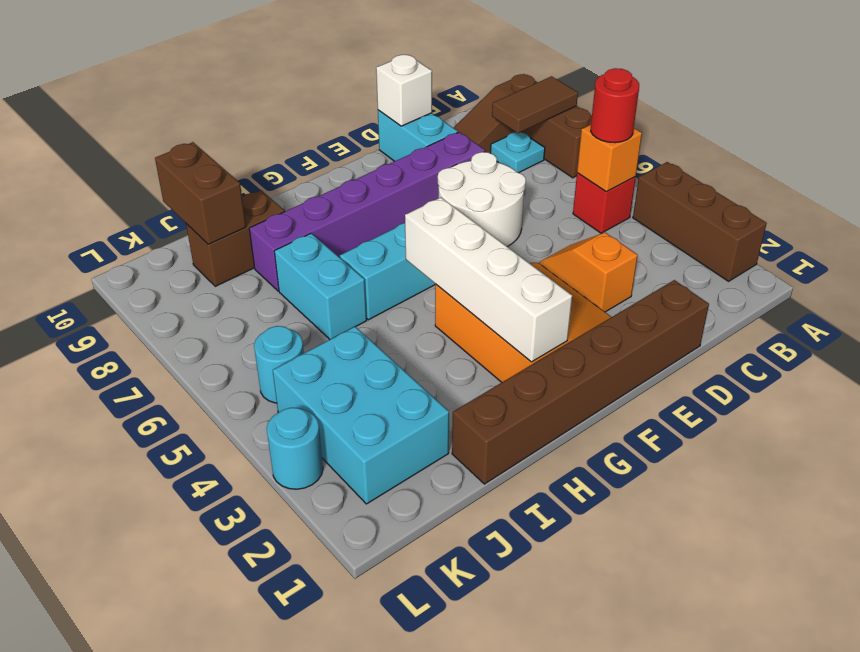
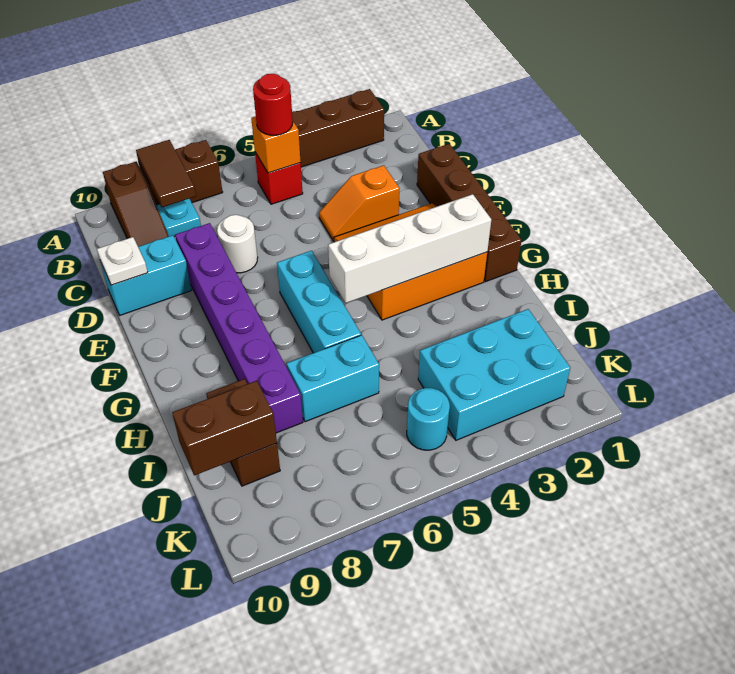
brown brick D1:I1 level 1 -> brown brick D1:G1 level 1
white round brick D6:E7 level 1 -> white round brick D7 level 1
white brick D10 level 2 -> white plate D10 level 2
cyan round brick L3 level 1 -> none

